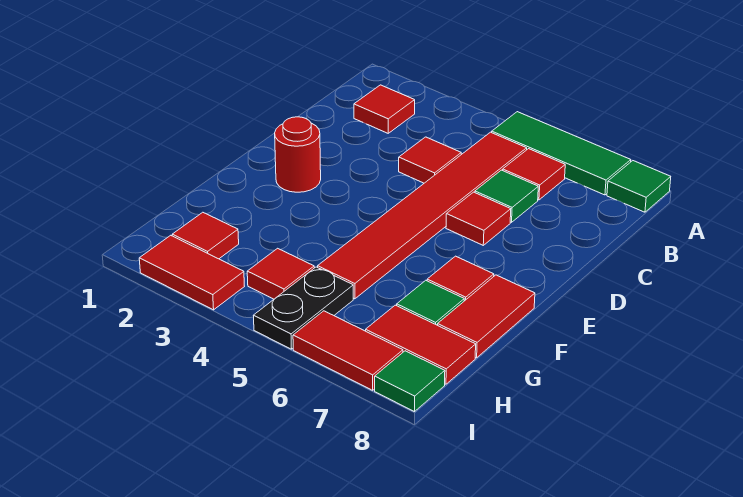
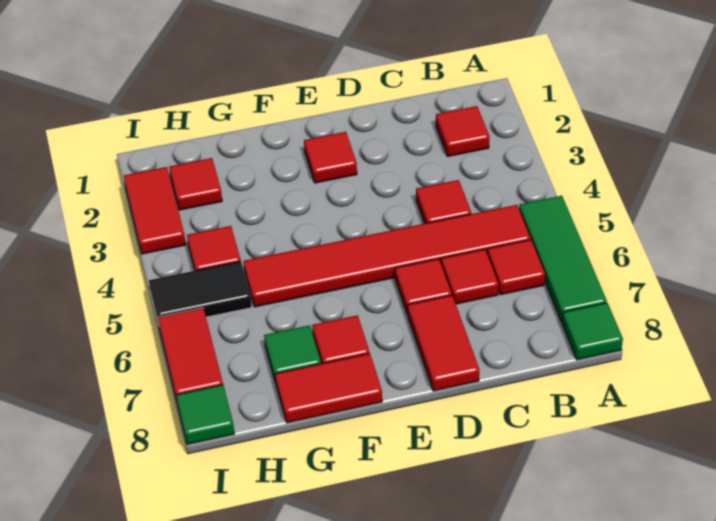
green tile C6 level 1 -> red tile C6 level 1
red round brick E2 level 1 -> red tile E2 level 1
black plate H5:I5 level 1 -> black tile H5:I5 level 1
red tile H7:H8 level 1 -> red tile D7:D8 level 1

